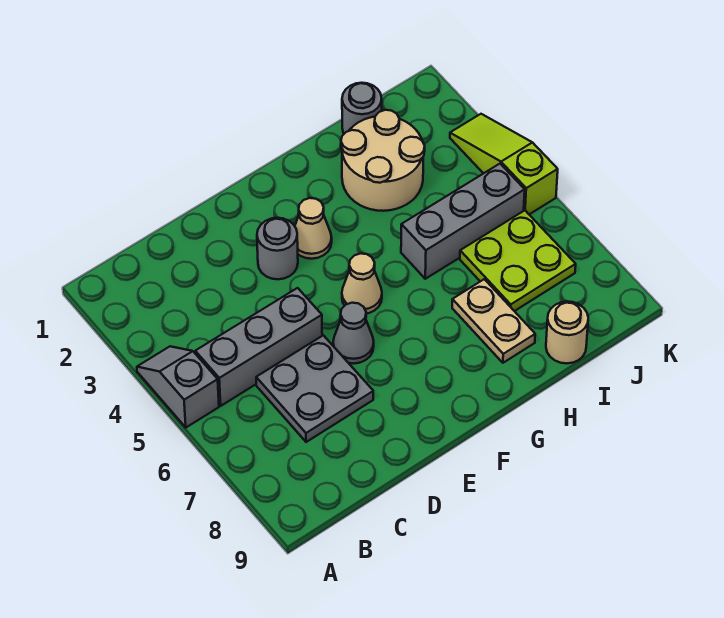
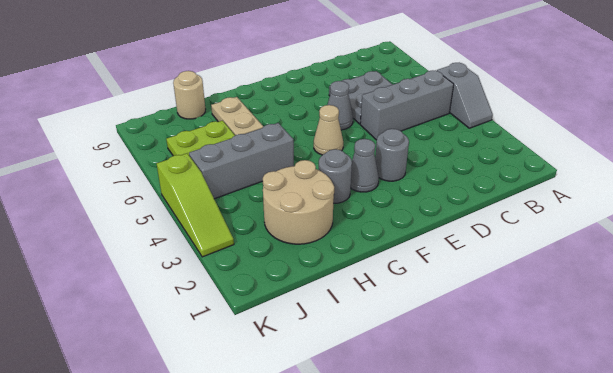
tan cone F3 level 1 -> grey cone F3 level 1
grey round brick I1 level 1 -> grey round brick G3 level 1

